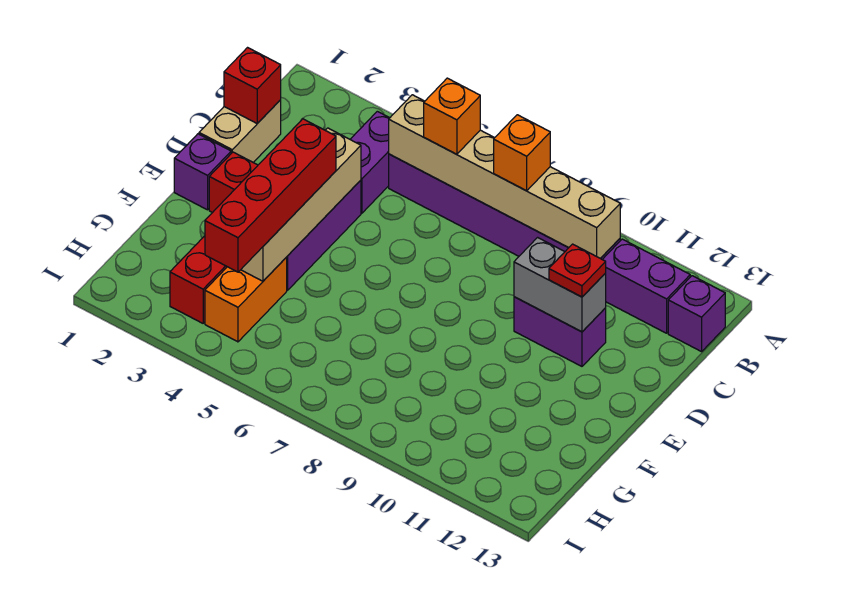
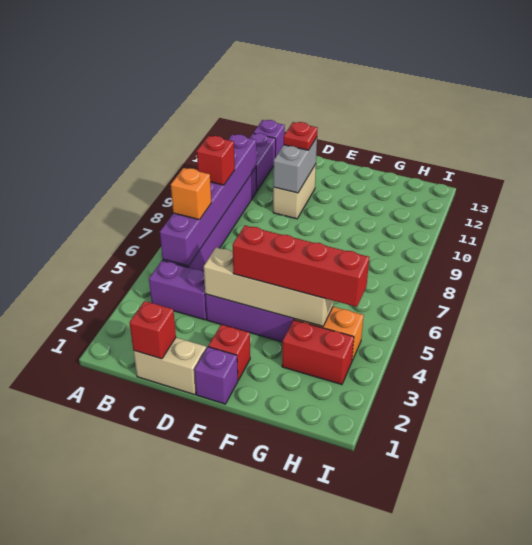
tan brick B5:B10 level 2 -> purple brick B5:B10 level 2
orange brick B8 level 3 -> red brick B8 level 3
purple brick D10:D11 level 1 -> tan brick D10:D11 level 1

